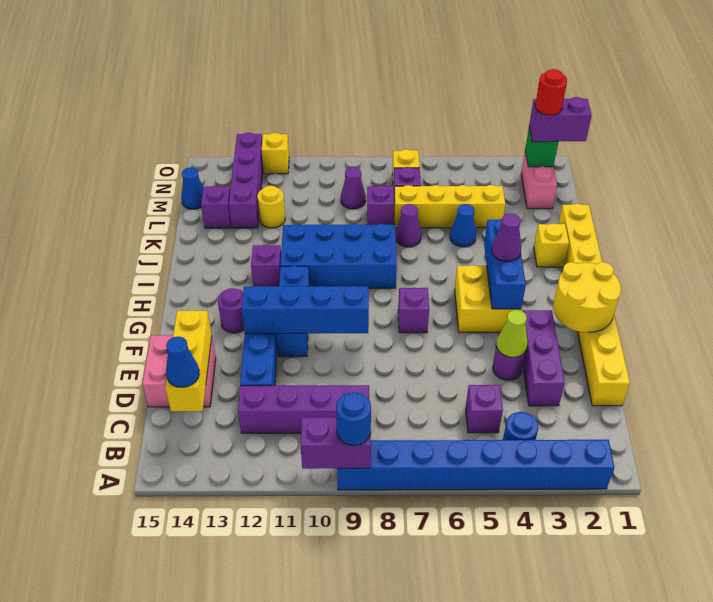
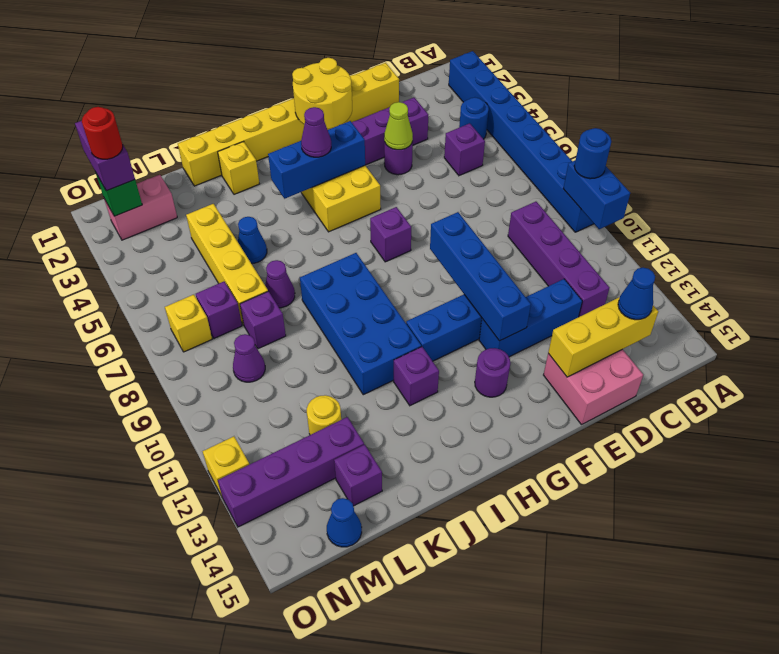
purple brick A9:A10 level 2 -> blue brick A9:A10 level 2

